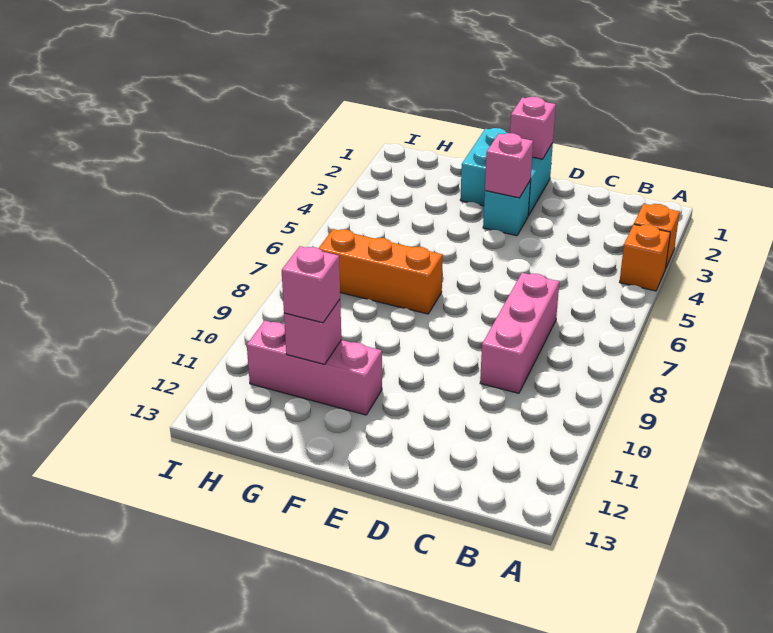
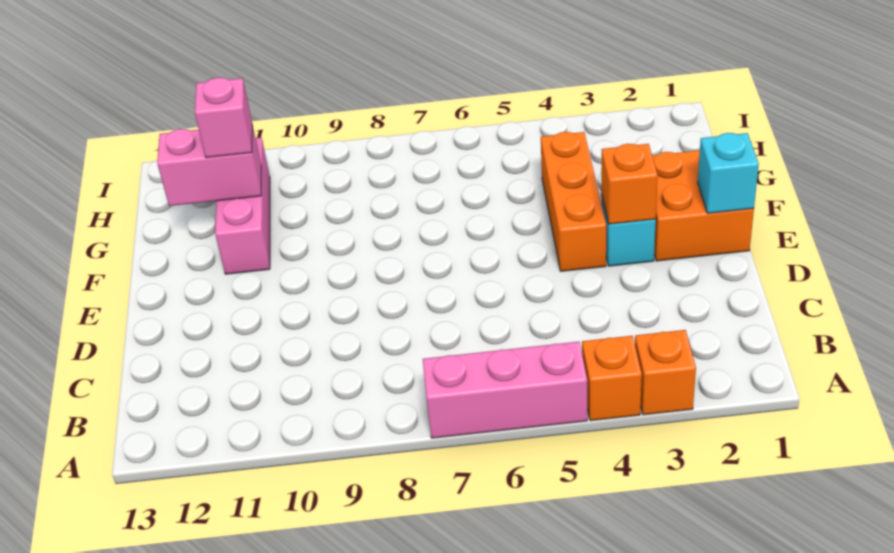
pink brick C7:C9 level 1 -> pink brick A5:A7 level 1
cyan brick E1:F2 level 1 -> orange brick E1:F2 level 1
pink brick E1 level 2 -> cyan brick E1 level 2
pink brick E3 level 2 -> orange brick E3 level 2
orange brick F7:H7 level 1 -> orange brick E4:G4 level 1
pink brick G11 level 2 -> pink brick G11:G12 level 2

